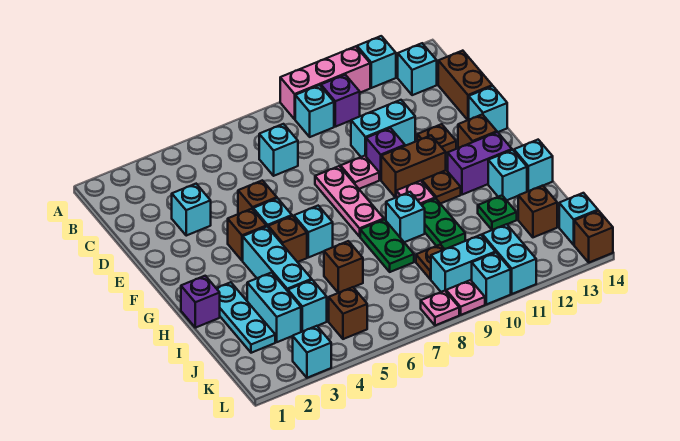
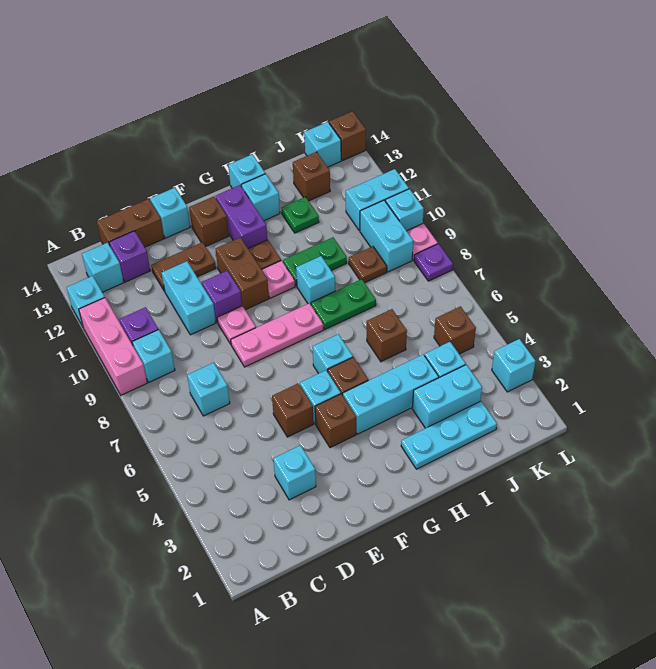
brown plate E12 level 1 -> brown plate D12:E12 level 1
purple brick H1 level 1 -> purple brick C13 level 1
pink plate L8 level 1 -> purple plate L8 level 1

